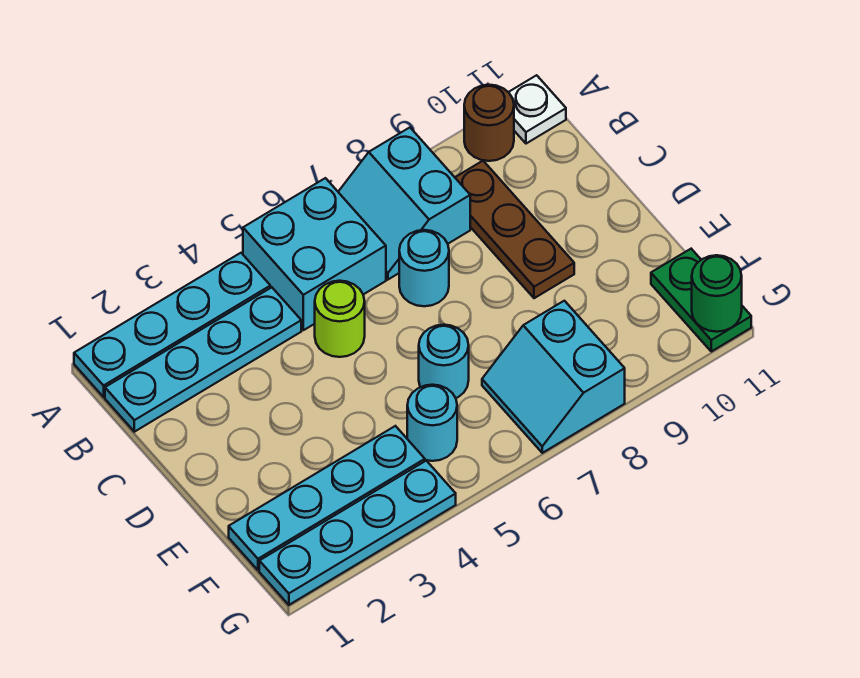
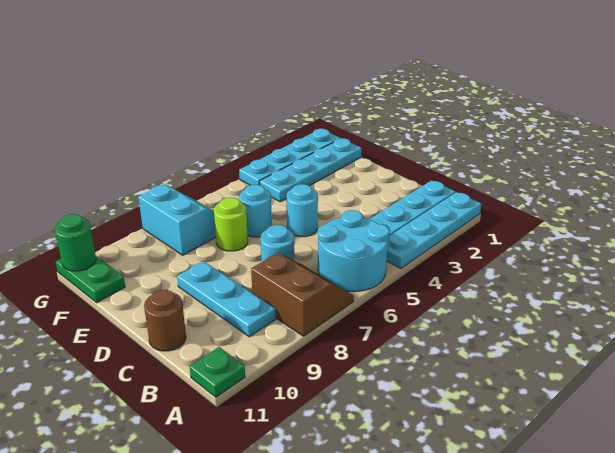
cyan brick A5:B6 level 1 -> cyan round brick A5:B6 level 1
cyan slope A7:B8 level 1 top 8 -> brown slope A7:B8 level 1 top 8
brown round brick A10 level 1 -> brown round brick C11 level 1
white plate A11 level 1 -> green plate A11 level 1
brown plate B9:D9 level 1 -> cyan plate B9:D9 level 1
lime round brick C5 level 1 -> lime round brick E7 level 1
cyan round brick F5 level 1 -> cyan round brick D5 level 1

